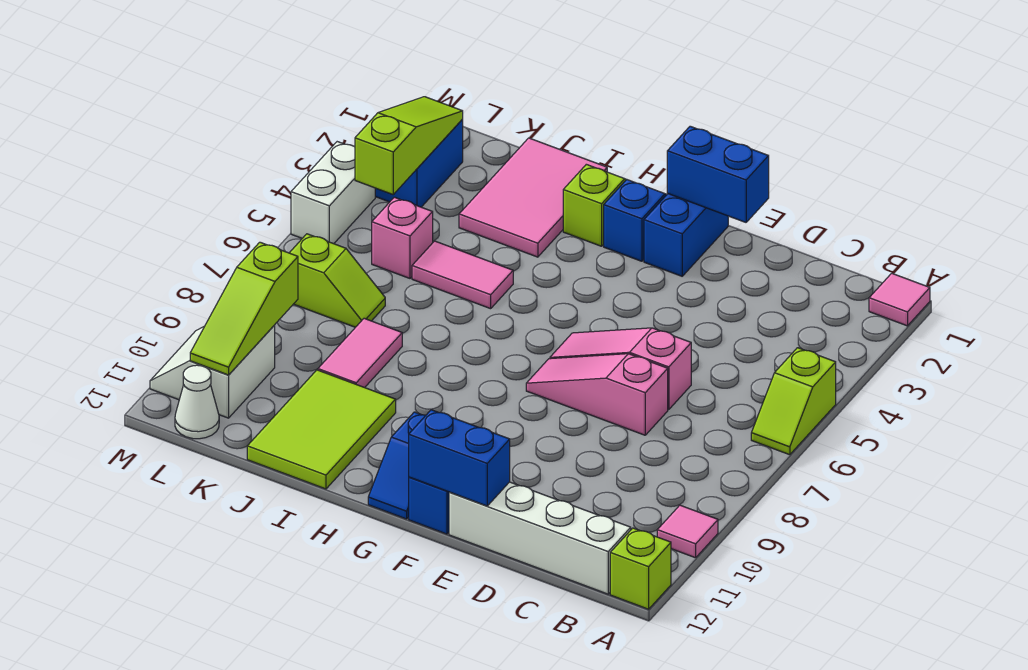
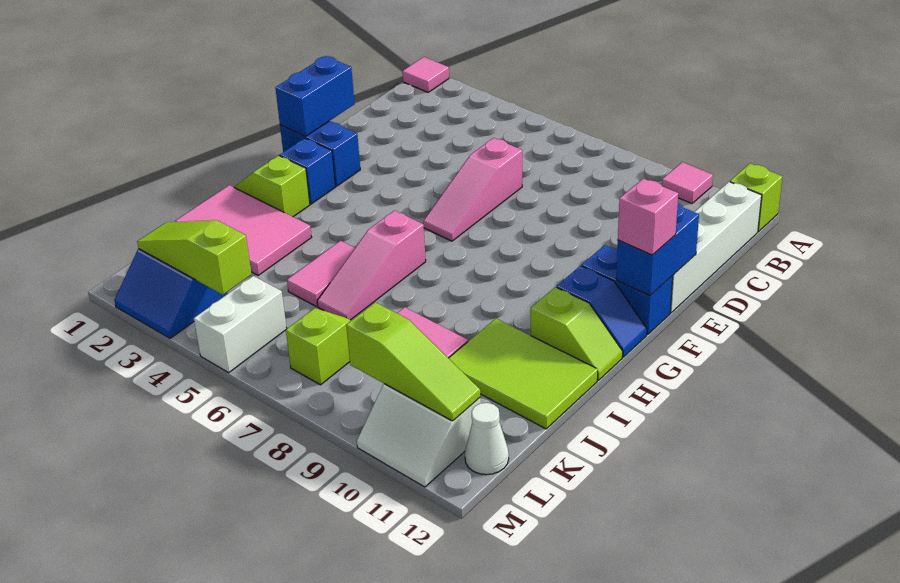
lime slope A5:A6 level 1 top 5 -> lime slope H11:H12 level 1 top 11
pink slope D7:F7 level 1 top D -> pink slope H6:J6 level 1 top H
pink brick K5 level 1 -> pink brick F12 level 3
white brick M4:M5 level 1 -> white brick L5:M5 level 1

